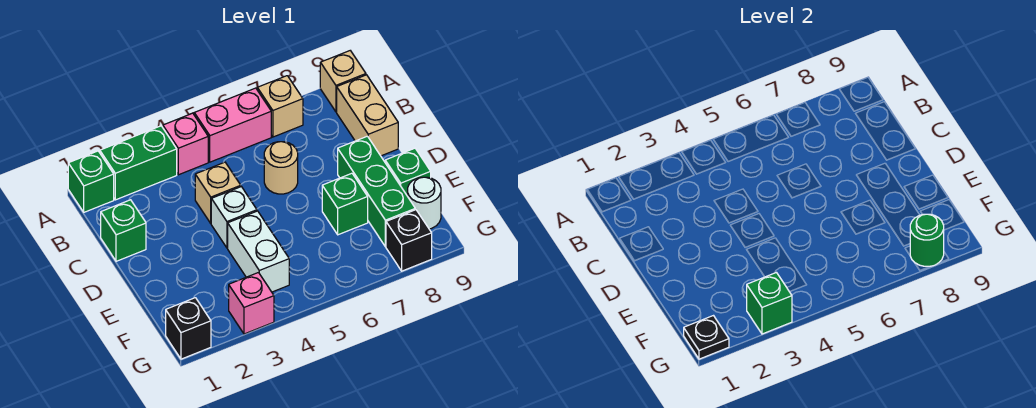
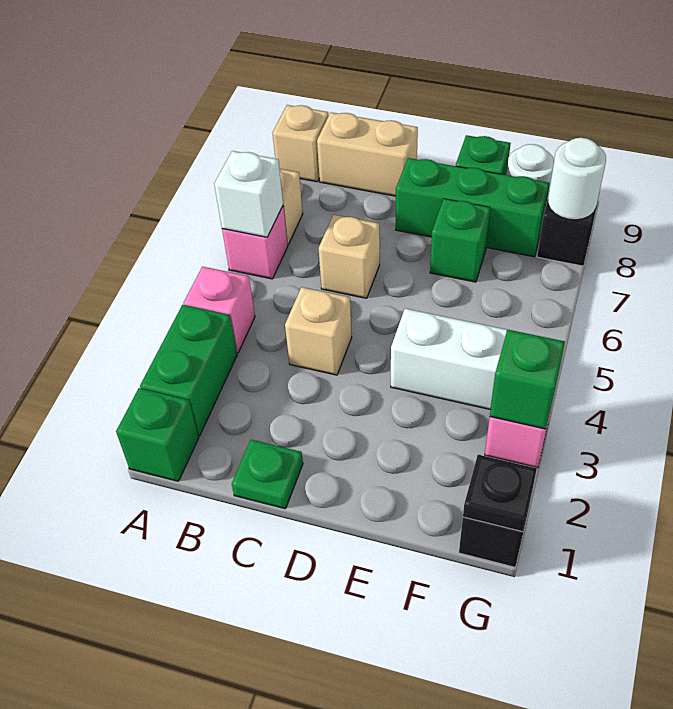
pink brick A5:A6 level 1 -> pink brick A6 level 1
green brick C1 level 1 -> green plate C1 level 1
tan round brick C6 level 1 -> tan brick C6 level 1
white brick D4 level 1 -> white brick A6 level 2
green round brick G8 level 2 -> white round brick G8 level 2

